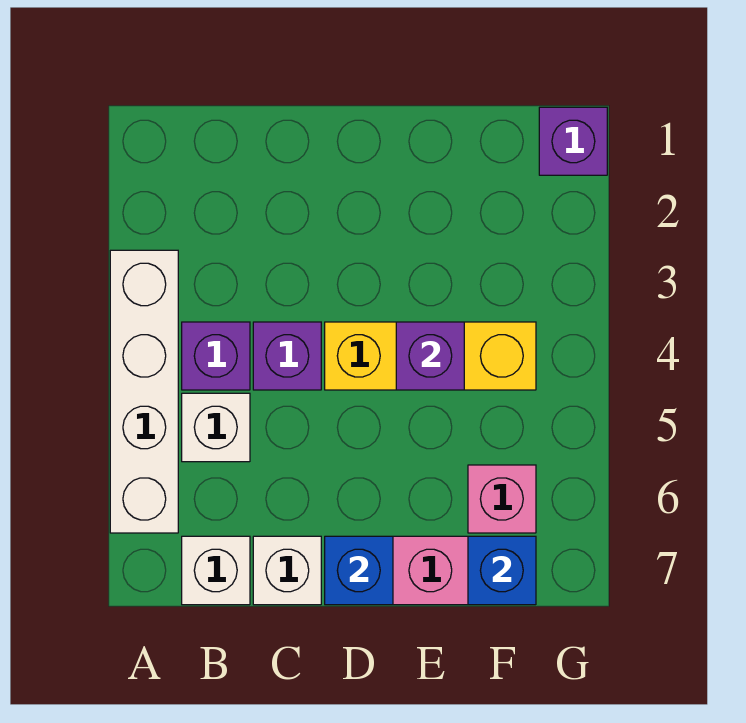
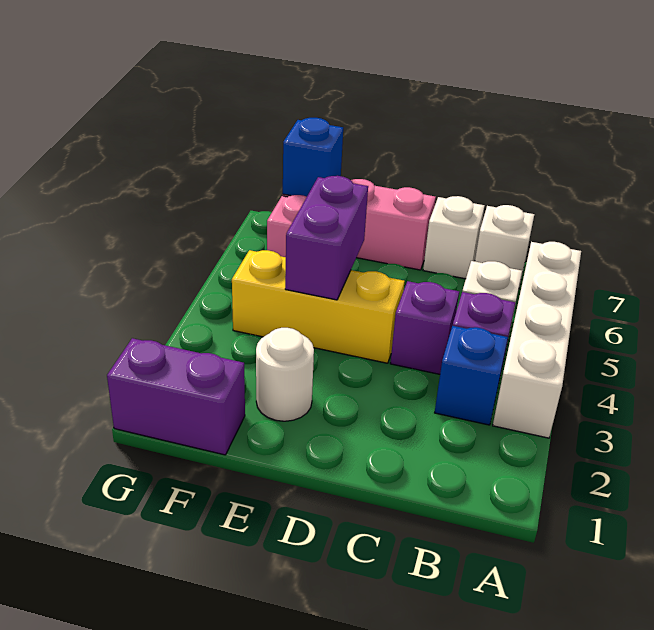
blue brick D7 level 2 -> blue brick B3 level 1
none -> white round brick E2 level 1
purple brick E4 level 2 -> purple brick E4:E5 level 2
purple brick G1 level 1 -> purple brick F1:G1 level 1

